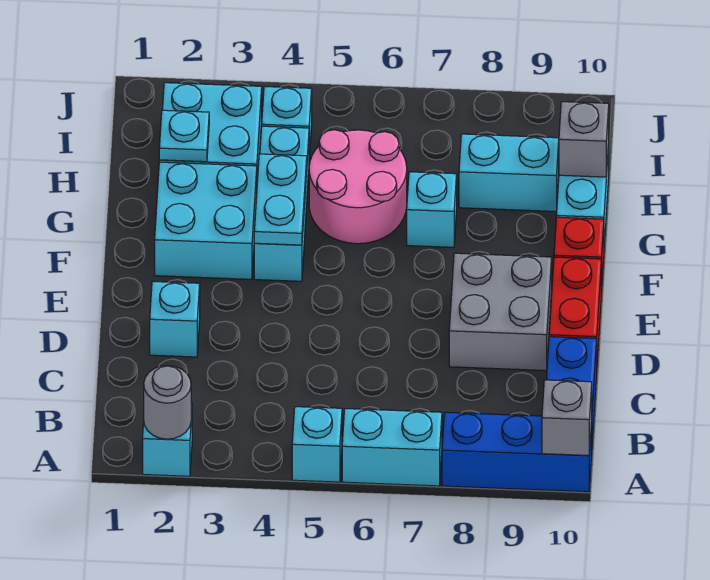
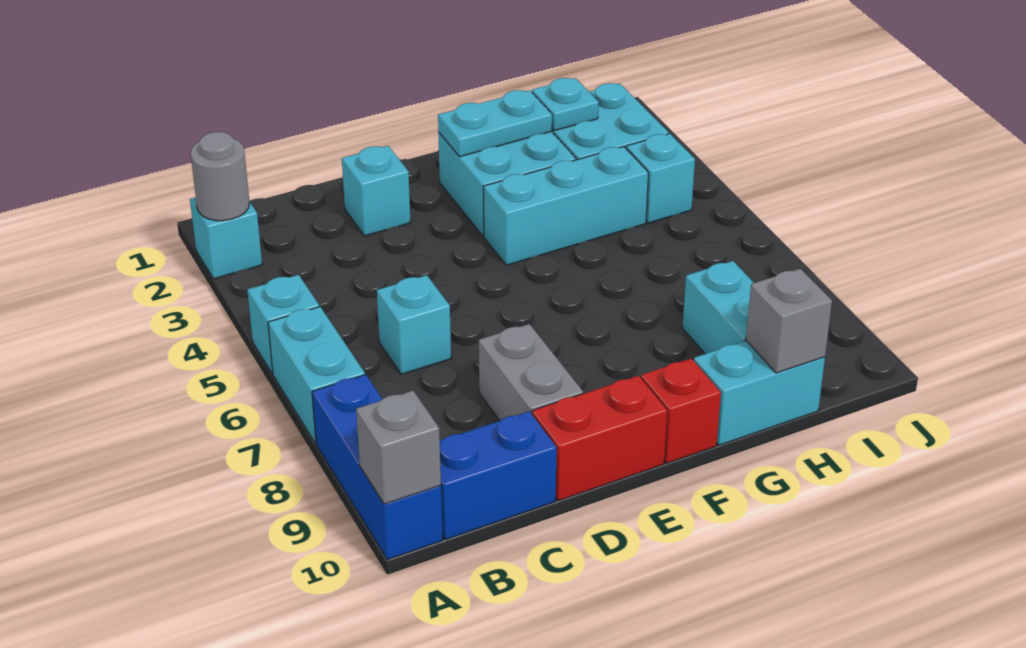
grey brick D8:E9 level 1 -> grey brick D8:D9 level 1
cyan plate F4:G4 level 2 -> cyan plate F2:G2 level 2
pink round brick G5:H6 level 1 -> none
cyan brick G7 level 1 -> cyan brick C6 level 1

